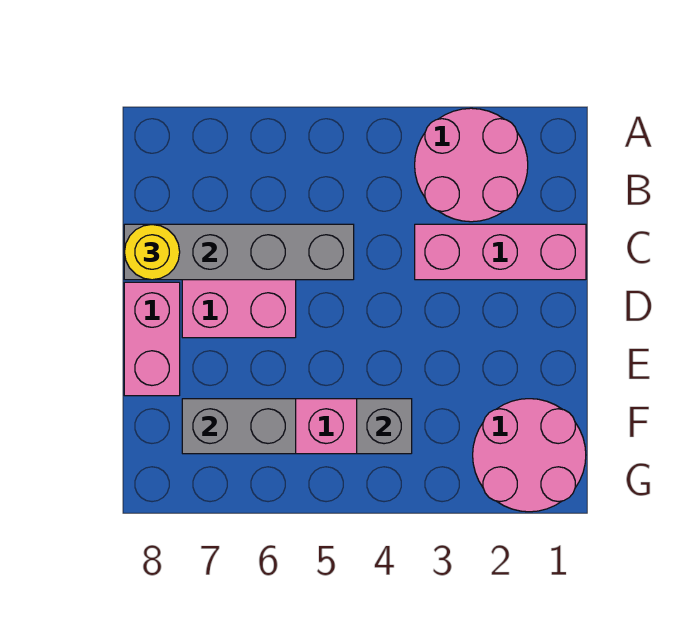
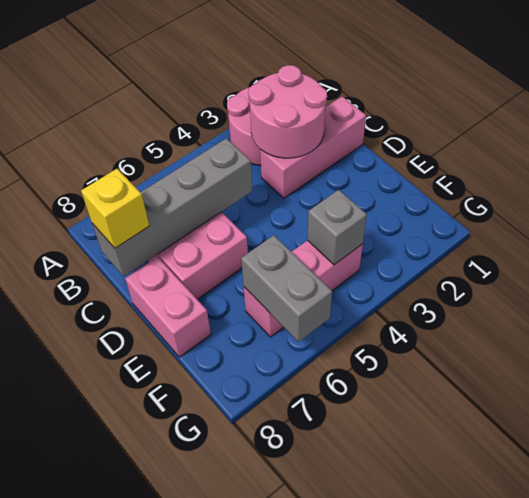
yellow round brick C8 level 3 -> yellow brick C8 level 3
pink round brick F1:G2 level 1 -> pink round brick B2:C3 level 2
grey brick F6:F7 level 2 -> grey brick F6:G6 level 2

